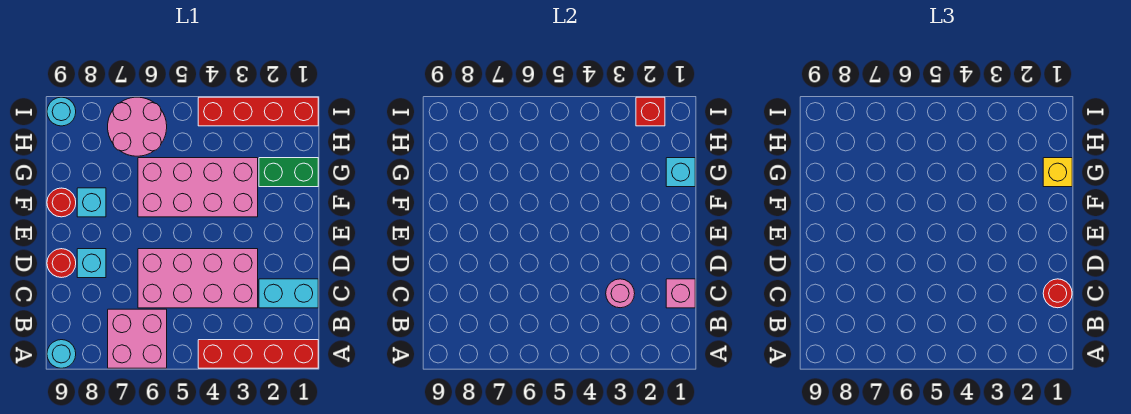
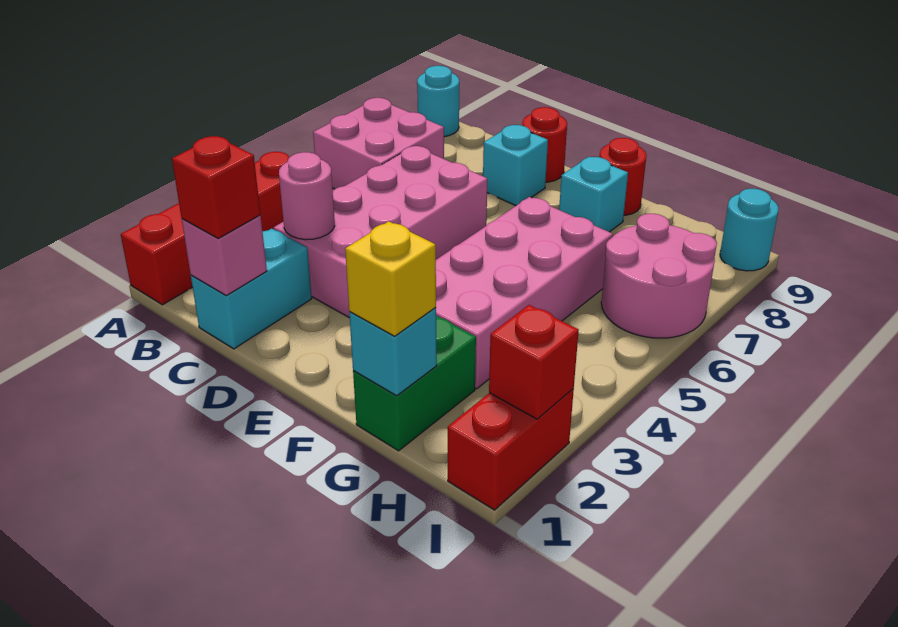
red round brick C1 level 3 -> red brick C1 level 3
red brick I1:I4 level 1 -> red brick I1:I2 level 1

